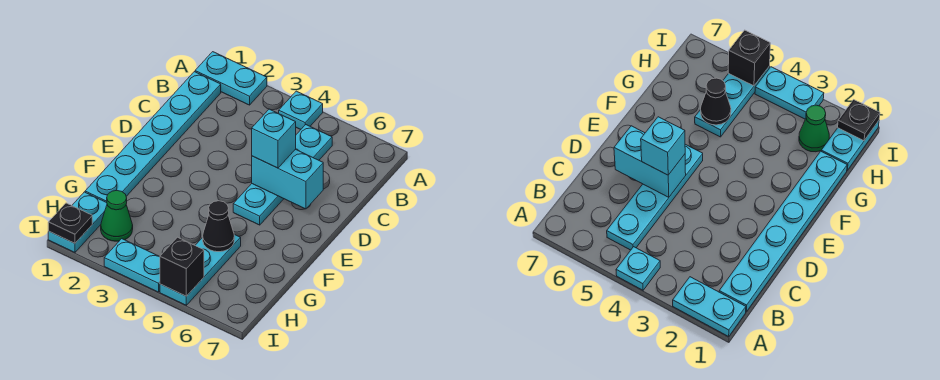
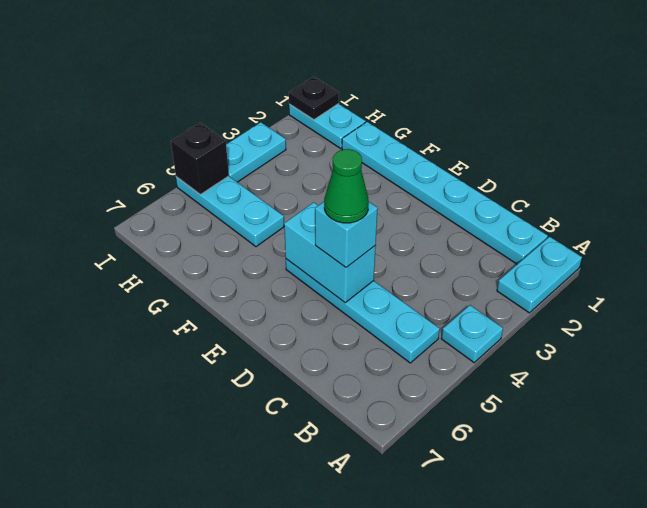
cyan brick D5:D6 level 2 -> cyan brick D5:E5 level 2
black cone G5 level 2 -> none
green cone H2 level 1 -> green cone D5 level 4

